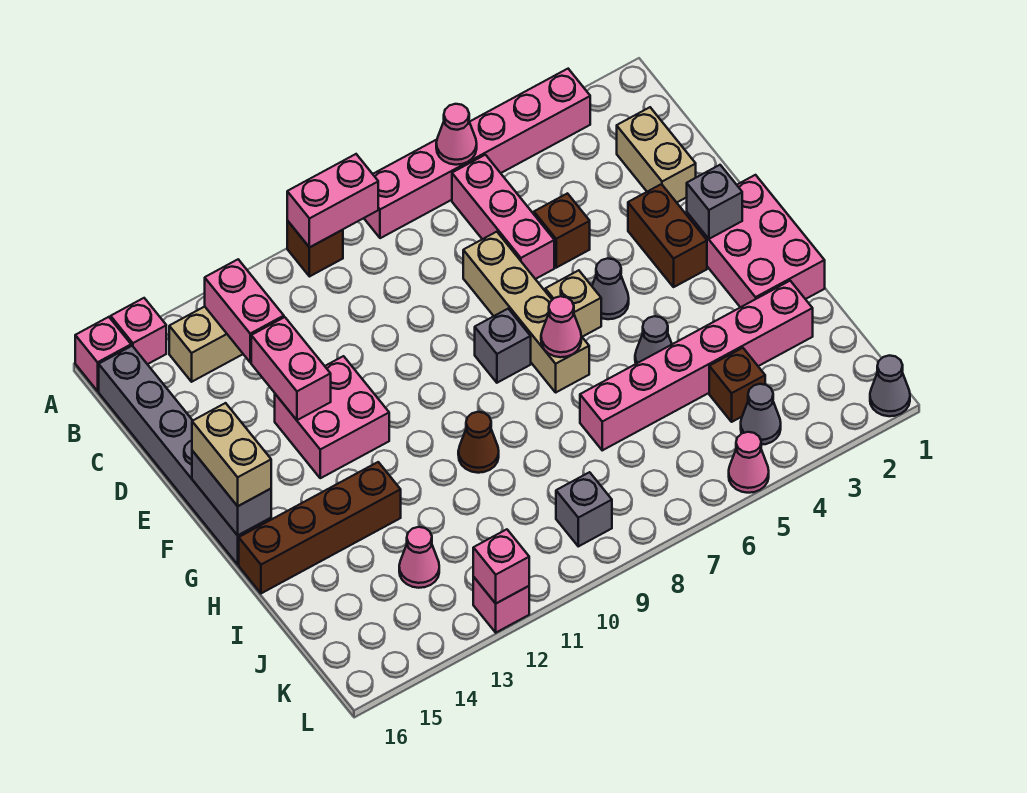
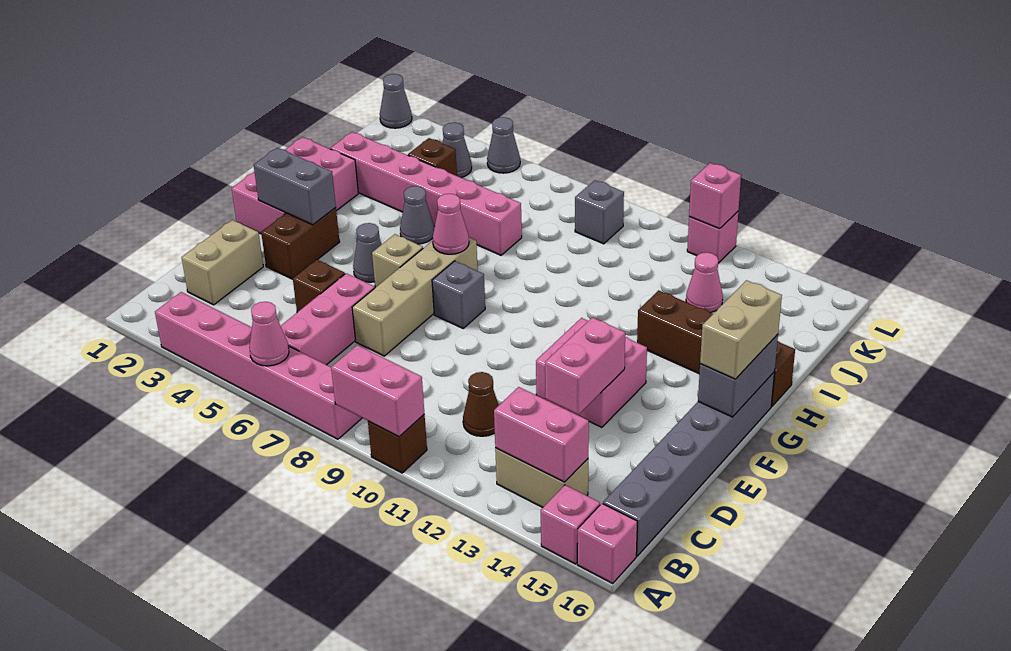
pink brick B13:C13 level 2 -> pink brick B13:B14 level 2
grey brick F2 level 2 -> grey brick F2:F3 level 2
brown cone H10 level 1 -> brown cone C11 level 1
pink cone L5 level 1 -> grey cone L5 level 1

